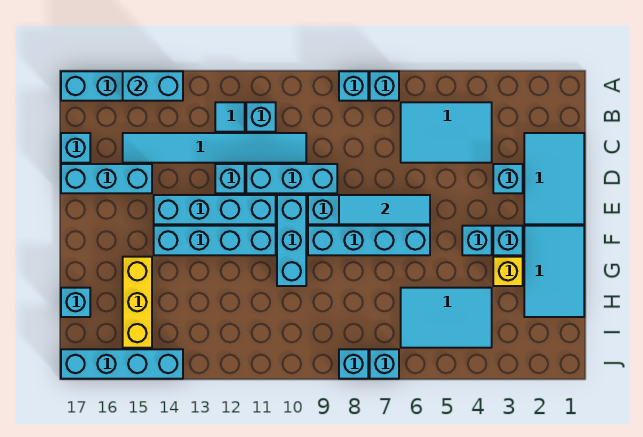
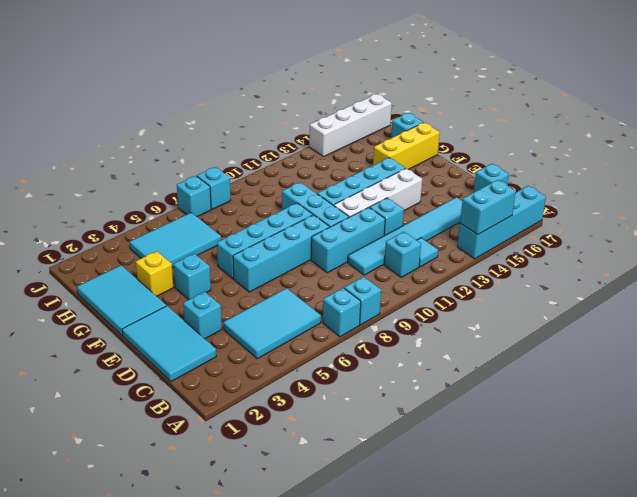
cyan brick D15:D17 level 1 -> none
cyan tile E6:E8 level 2 -> none
cyan brick E11:E14 level 1 -> white brick E11:E14 level 1
cyan brick F3 level 1 -> none
yellow brick G15:I15 level 1 -> yellow brick G15:G17 level 1
cyan brick J14:J17 level 1 -> white brick J14:J17 level 1

